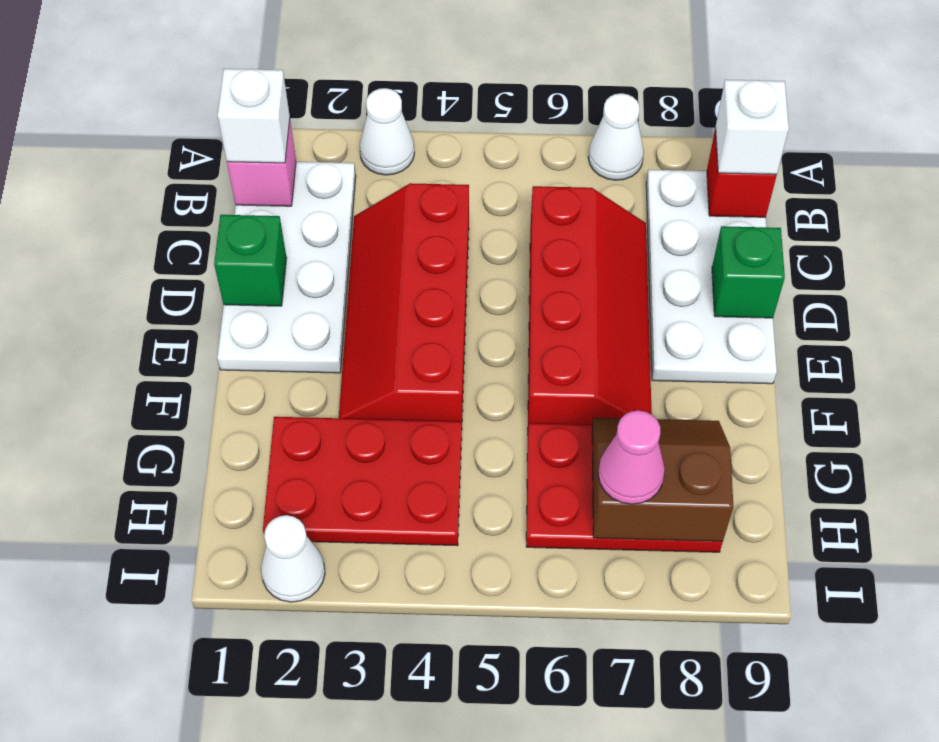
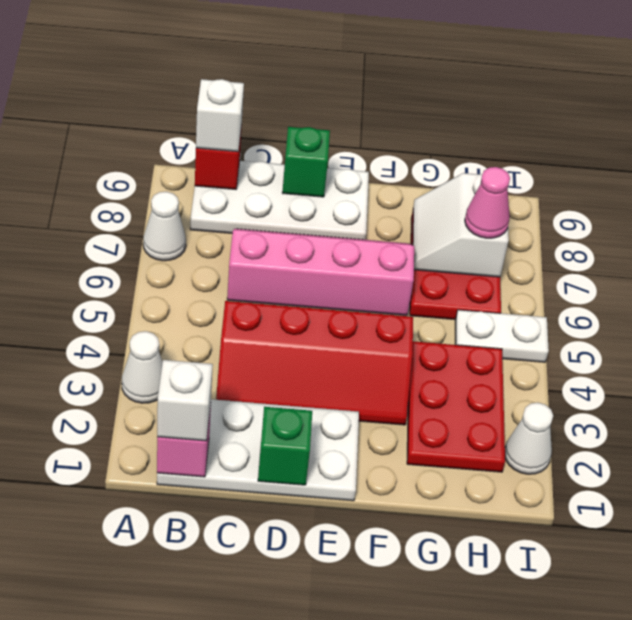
red slope C6:F7 level 1 top 6 -> pink slope C6:F7 level 1 top 6
brown slope G7:H8 level 2 top H -> white slope G7:H8 level 2 top H
none -> white plate H5:I5 level 1

